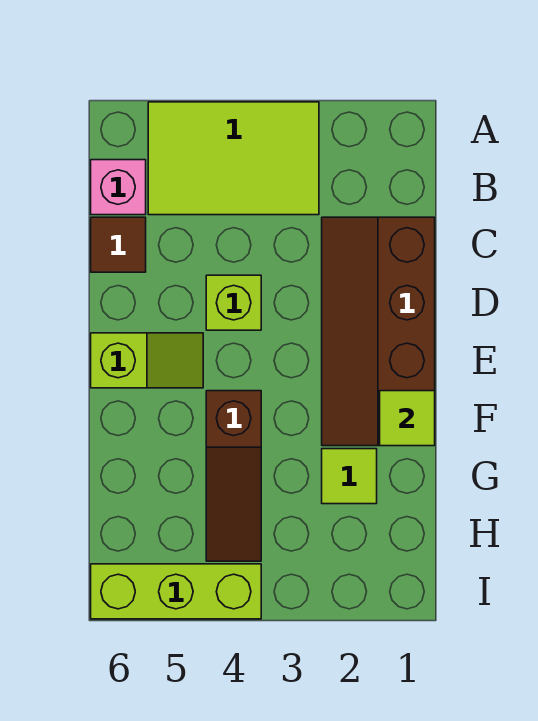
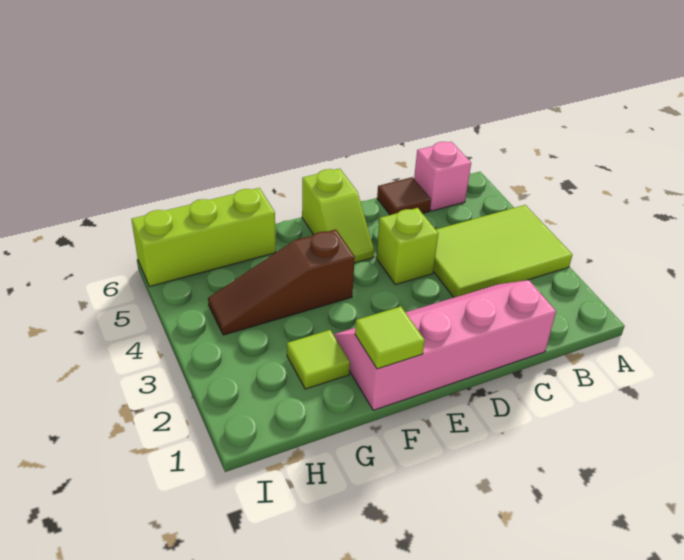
lime tile A3:B5 level 1 -> lime tile A3:C4 level 1
brown slope C1:F2 level 1 top 1 -> pink slope C1:F2 level 1 top 1
lime brick I4:I6 level 1 -> lime brick G6:I6 level 1

